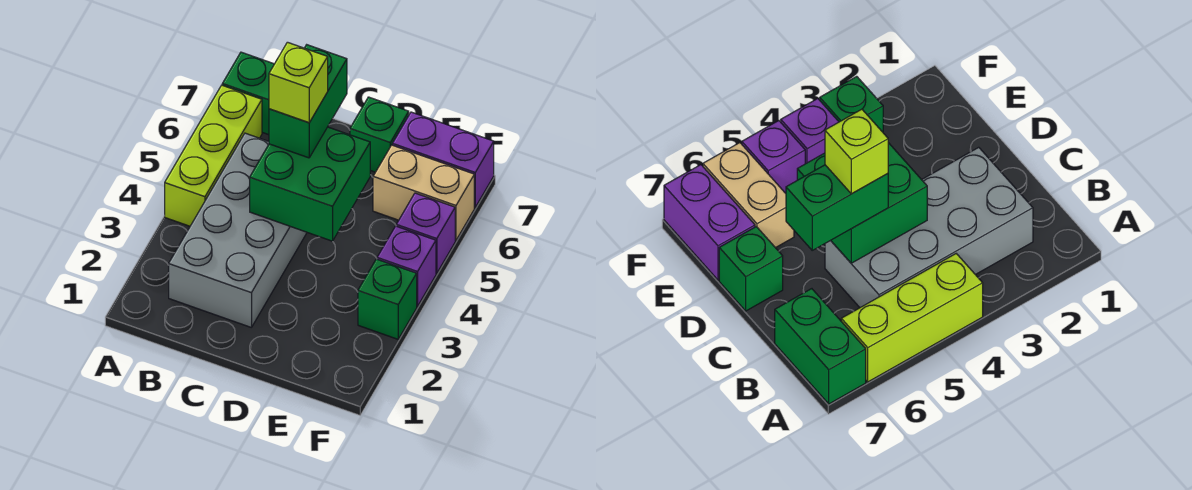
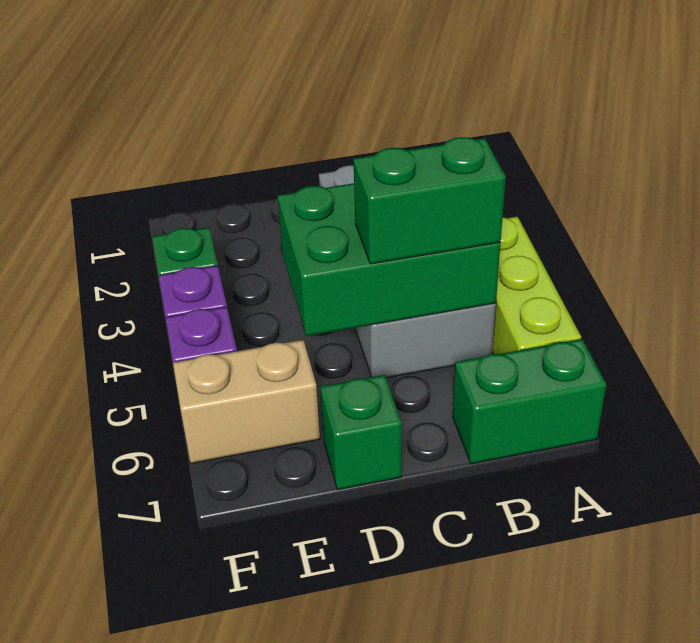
green brick C4:D5 level 2 -> green brick B4:D5 level 2
green brick C5:C6 level 3 -> green brick B5:C5 level 3
lime brick C5 level 4 -> none
purple brick E7:F7 level 1 -> none

